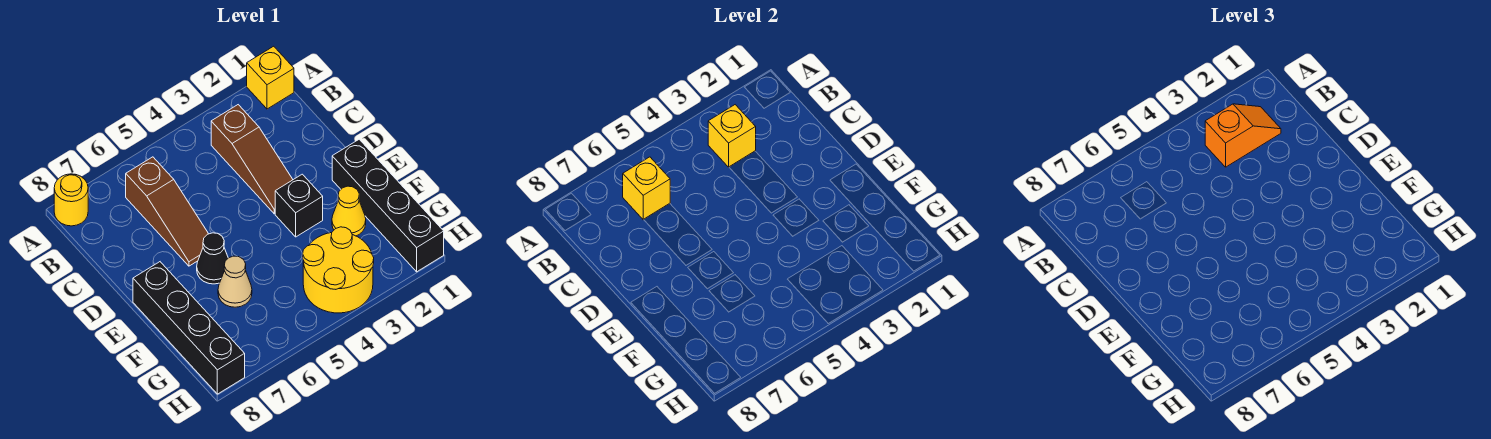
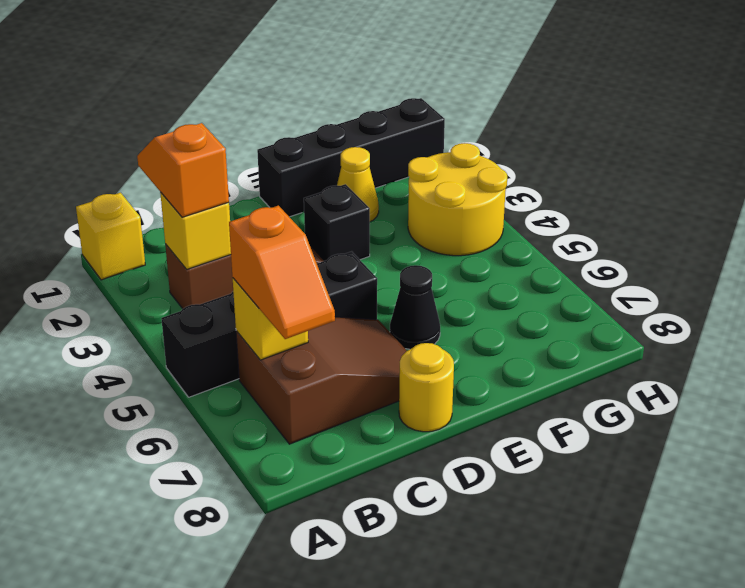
yellow round brick A8 level 1 -> yellow round brick D8 level 1
brown slope B6:D6 level 1 top B -> brown slope B6:D7 level 1 top B
none -> orange slope B6:B7 level 3 top 6
black brick E8:H8 level 1 -> black brick A5:D5 level 1
tan cone F6 level 1 -> none

